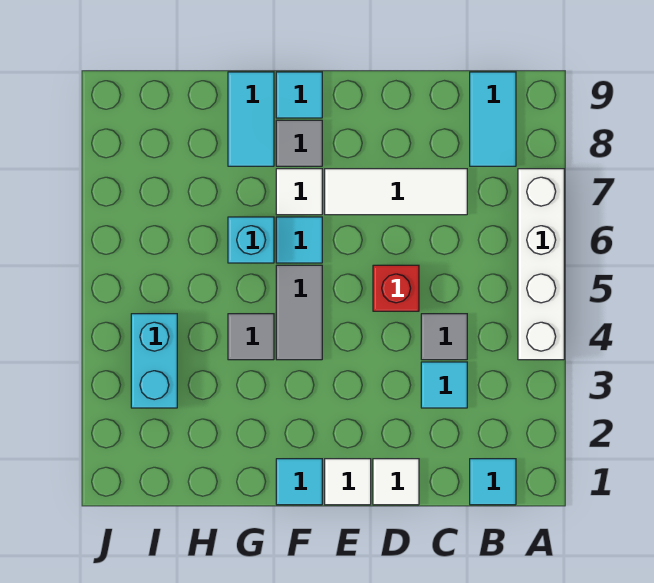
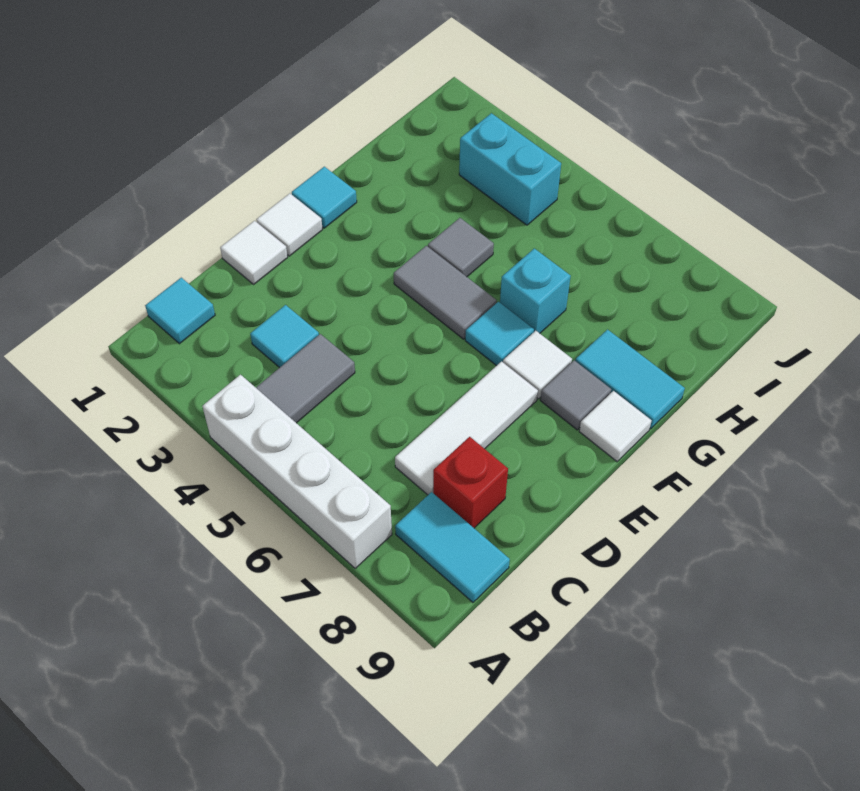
grey tile C4 level 1 -> grey tile B4:C4 level 1
red brick D5 level 1 -> red brick C8 level 1
cyan tile F9 level 1 -> white tile F9 level 1

